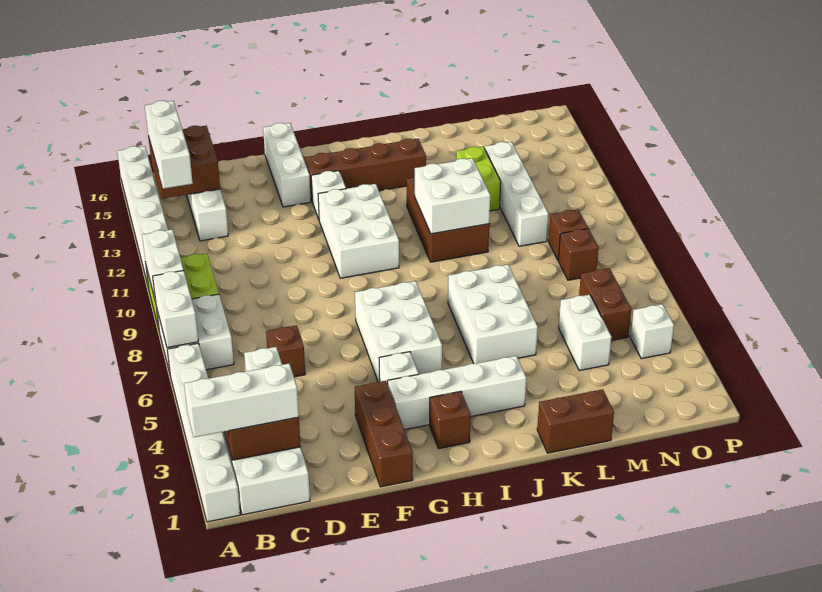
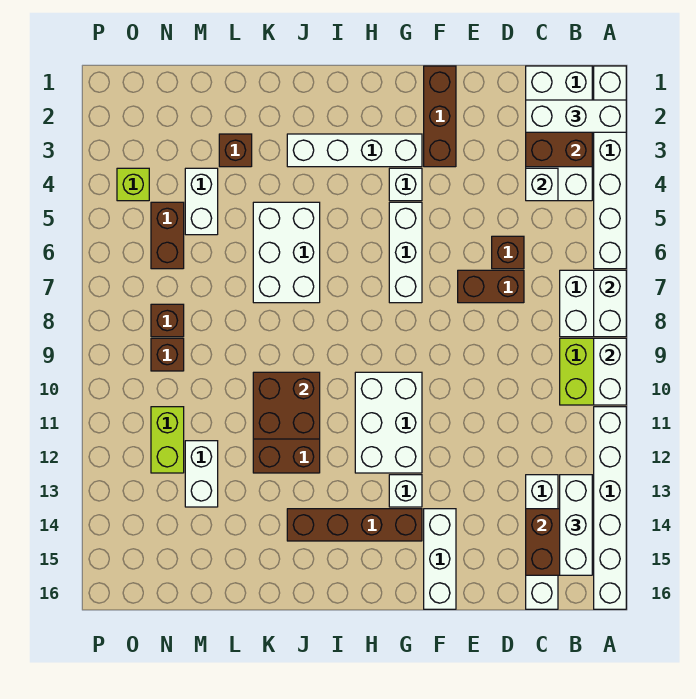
white brick G5:H7 level 1 -> white brick G5:G7 level 1
brown brick H2 level 1 -> brown brick L3 level 1
white brick J10:K11 level 2 -> brown brick J10:K11 level 2
brown brick K1:L1 level 1 -> brown brick D7:E7 level 1
lime brick L12:L13 level 1 -> lime brick N11:N12 level 1
white brick M10:M13 level 1 -> white brick M12:M13 level 1
white brick O4 level 1 -> lime brick O4 level 1

